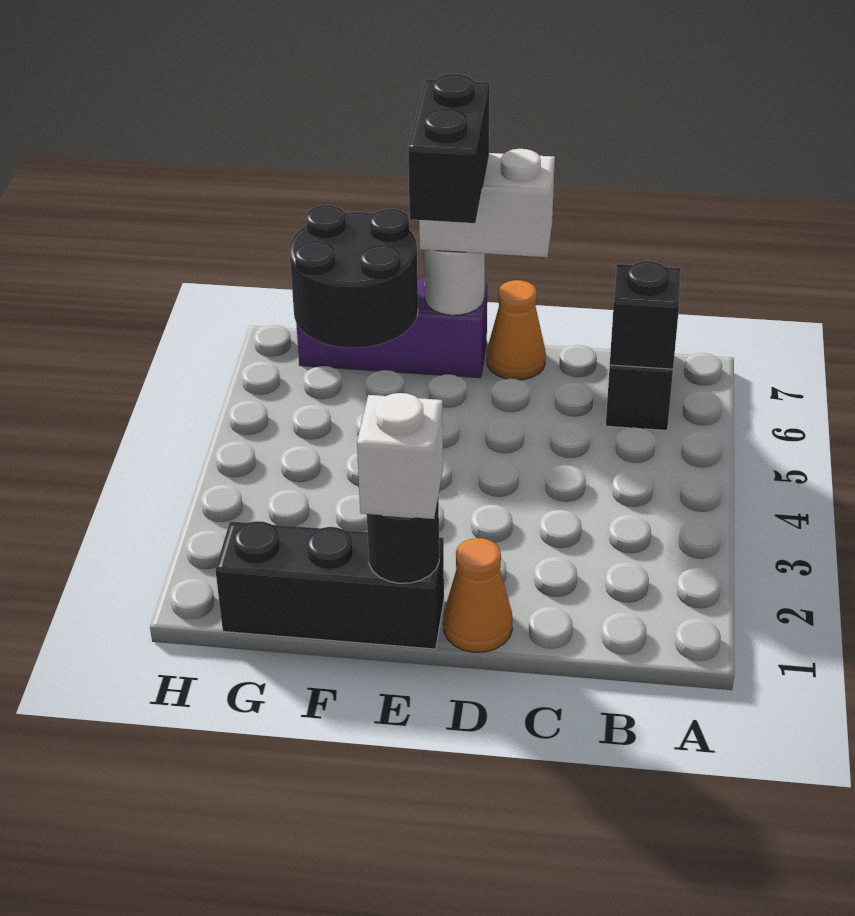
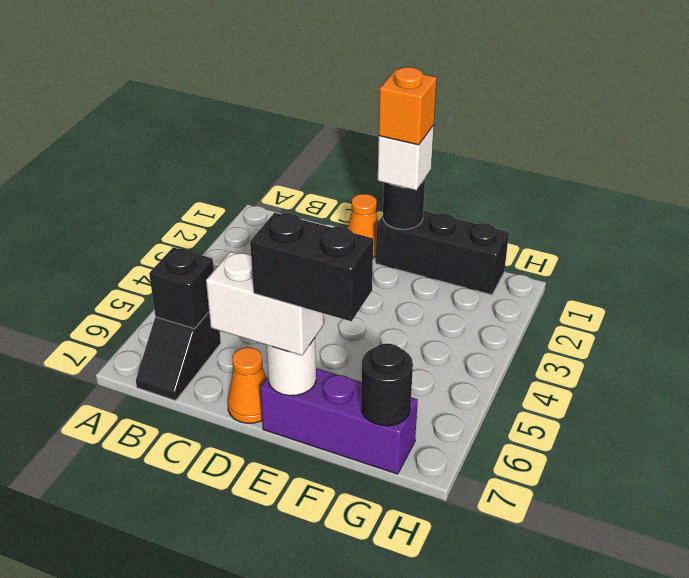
none -> orange brick E1 level 4
black brick E6:E7 level 4 -> black brick E7:F7 level 4
black round brick F6:G7 level 2 -> black round brick G7 level 2

